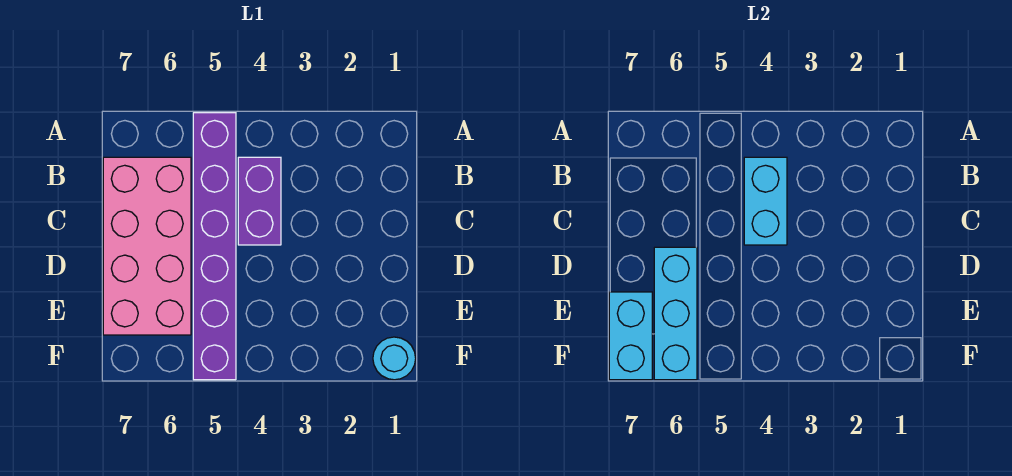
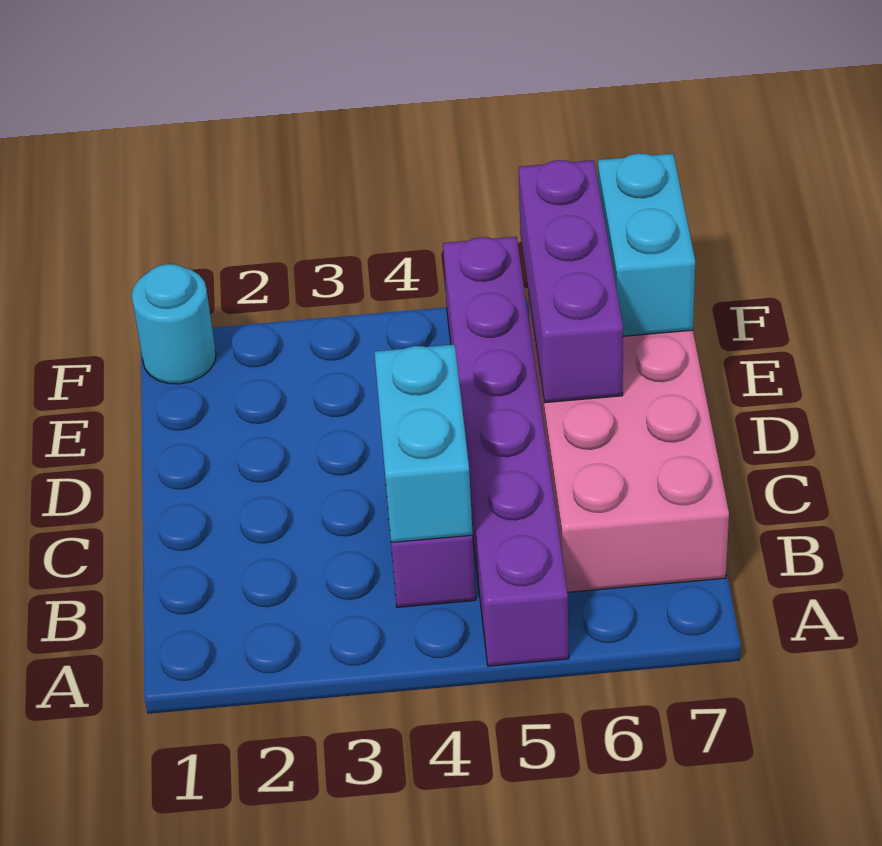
cyan brick D6:F6 level 2 -> purple brick D6:F6 level 2

